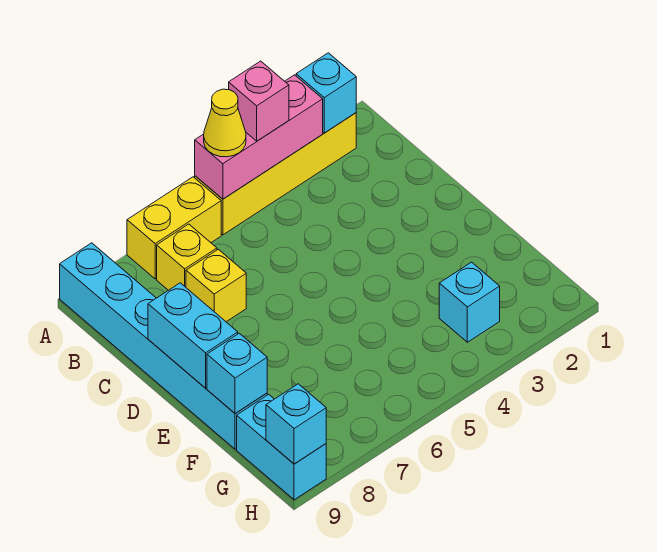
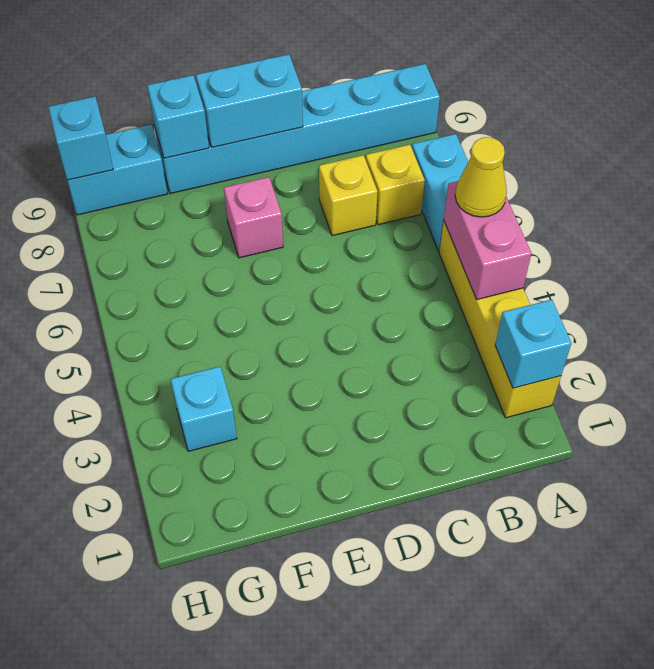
pink brick A3:A5 level 2 -> pink brick A4:A5 level 2
pink brick A4 level 3 -> pink brick E7 level 1
yellow brick A6:A7 level 1 -> cyan brick A6:A7 level 1

